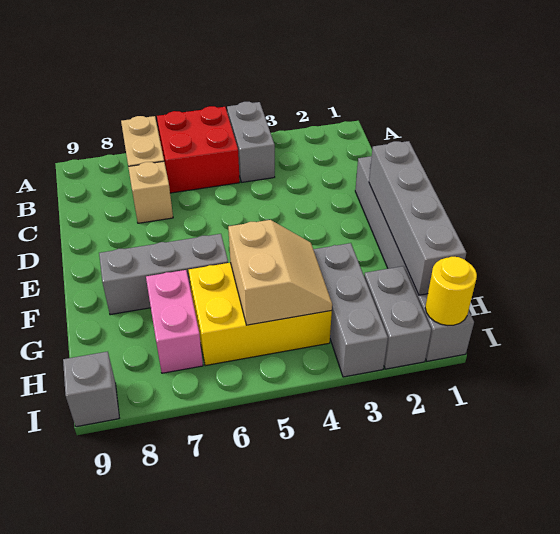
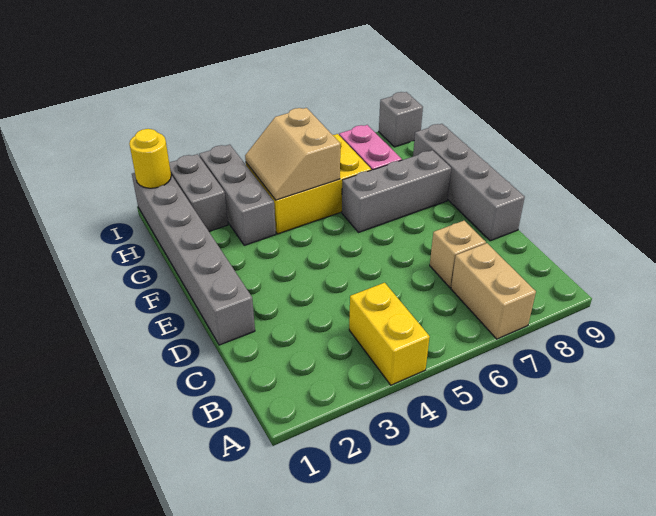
grey brick A4:B4 level 1 -> yellow brick A4:B4 level 1
red brick A5:B6 level 1 -> none
grey brick E1:H1 level 2 -> grey brick D9:G9 level 1

